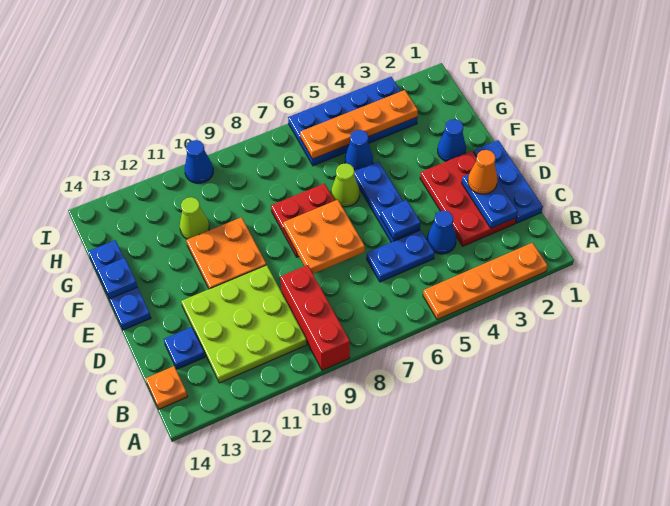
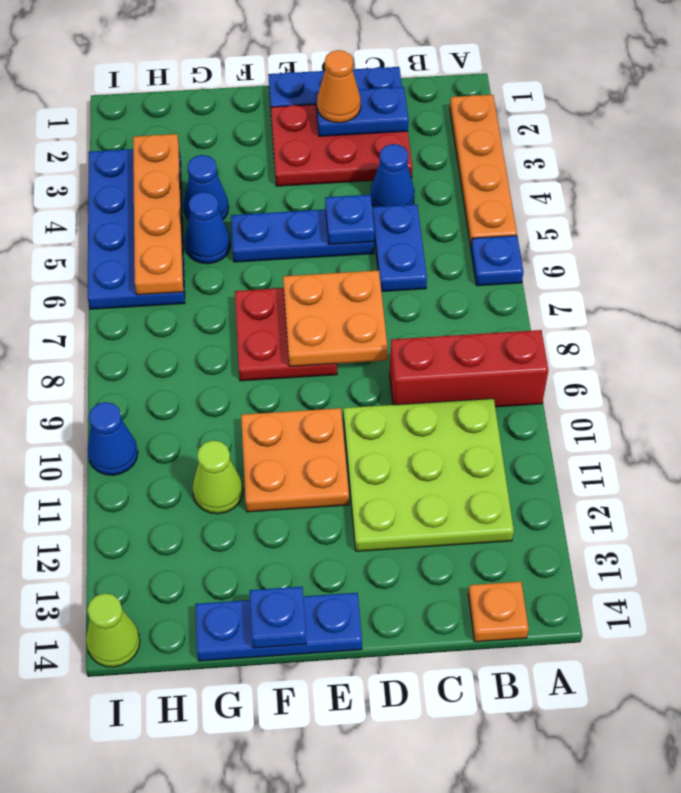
blue plate C13 level 1 -> blue plate A6 level 1
blue cone F2 level 1 -> blue cone G4 level 1
lime cone F6 level 1 -> lime cone I14 level 1

